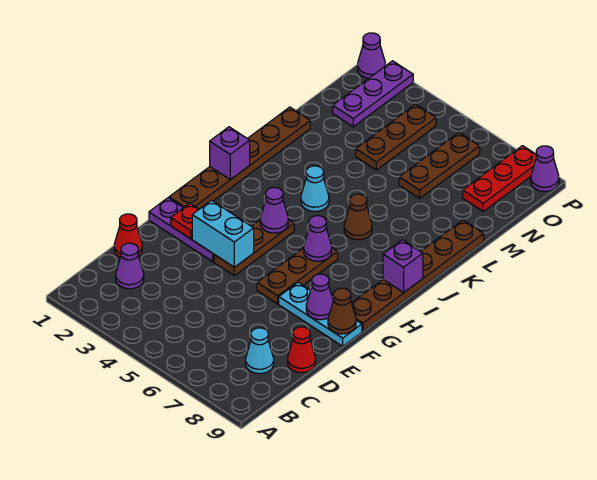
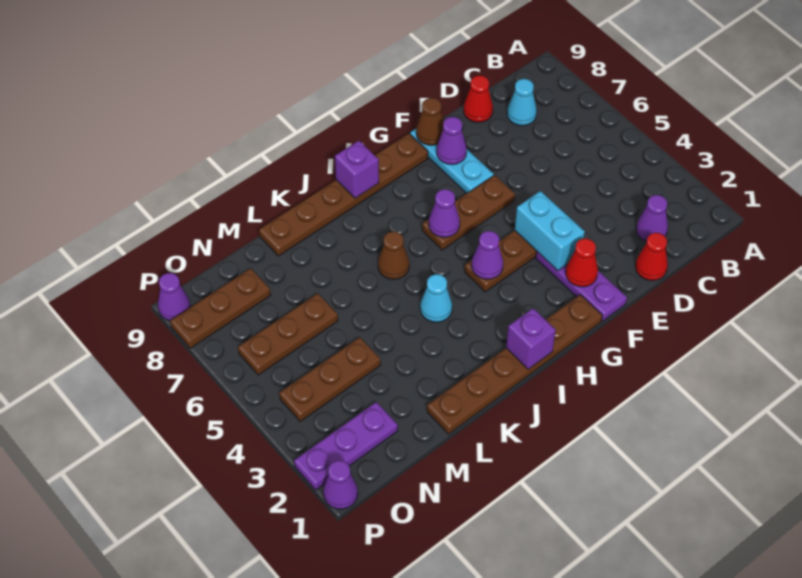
red plate F2 level 2 -> red cone F2 level 2
red plate N8:P8 level 1 -> brown plate N8:P8 level 1

